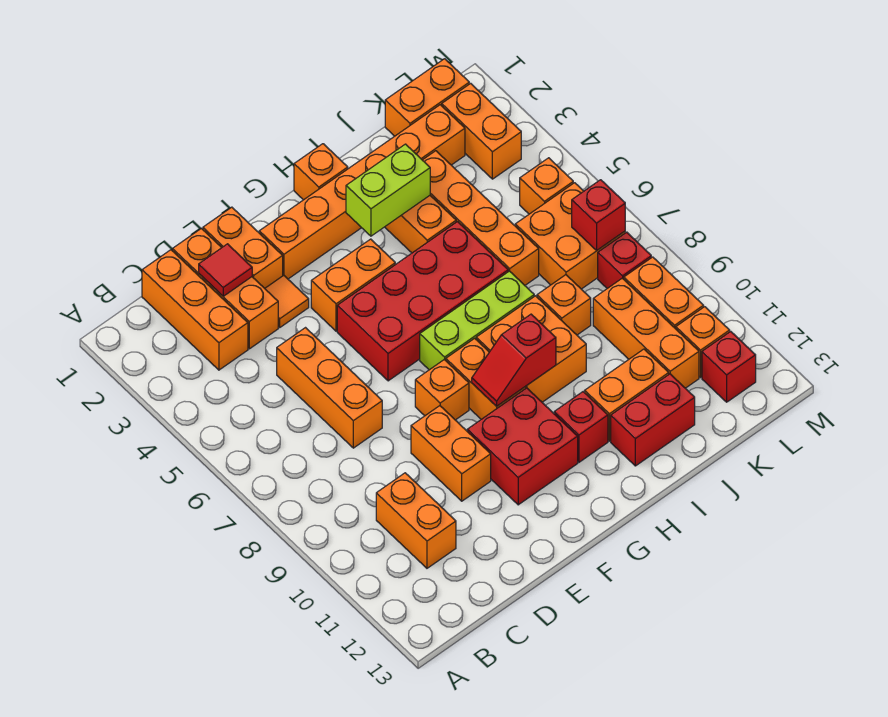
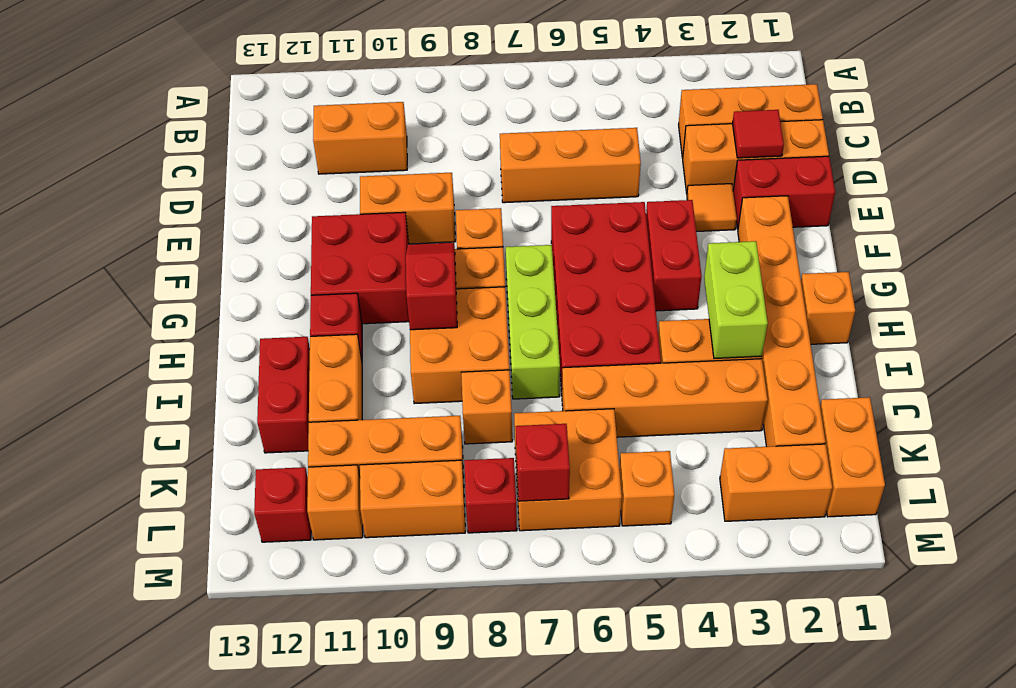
orange brick E1:E2 level 1 -> red brick E1:E2 level 1
orange brick F4:G4 level 1 -> red brick F4:G4 level 1

